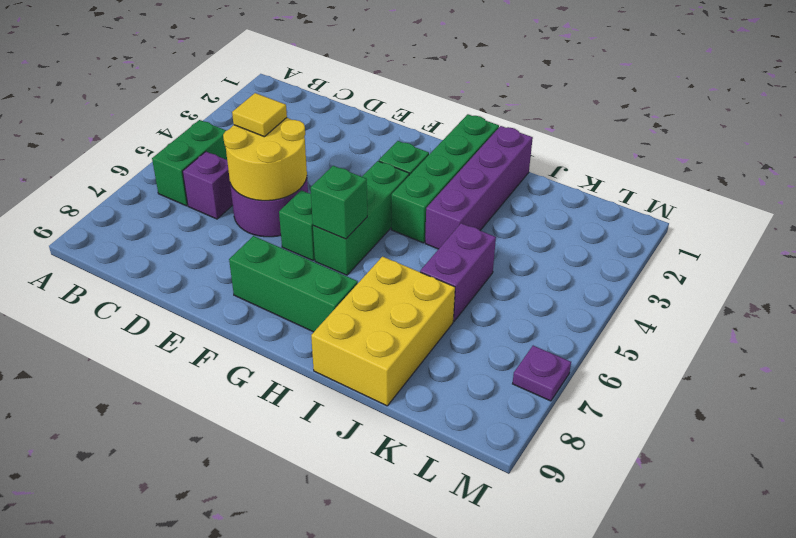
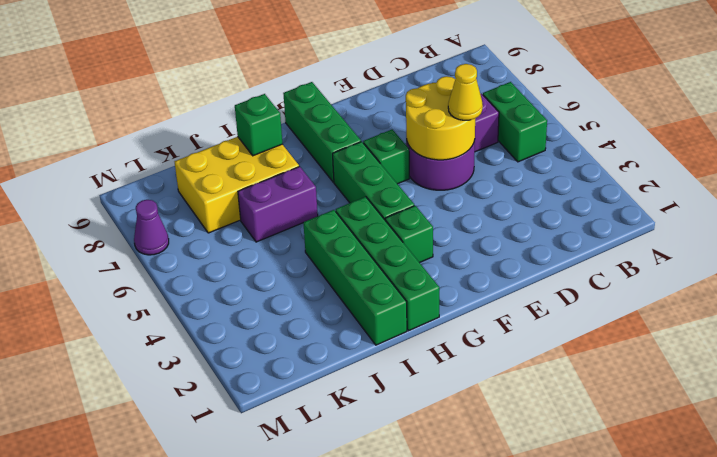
yellow tile D5 level 3 -> yellow cone D5 level 3
green brick F8:H8 level 1 -> green brick G7:G9 level 1
green brick G6 level 2 -> green brick I8 level 2
purple brick I1:I4 level 1 -> green brick I1:I4 level 1
yellow brick I7:J9 level 1 -> yellow brick I7:K8 level 1
purple brick J5:J6 level 1 -> purple brick I6:J6 level 1
purple plate M7 level 1 -> purple cone M7 level 1

